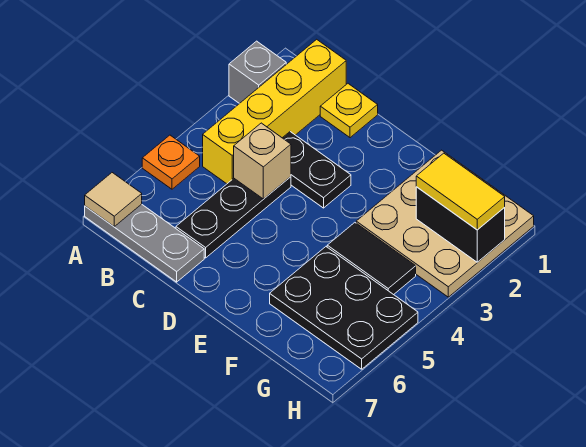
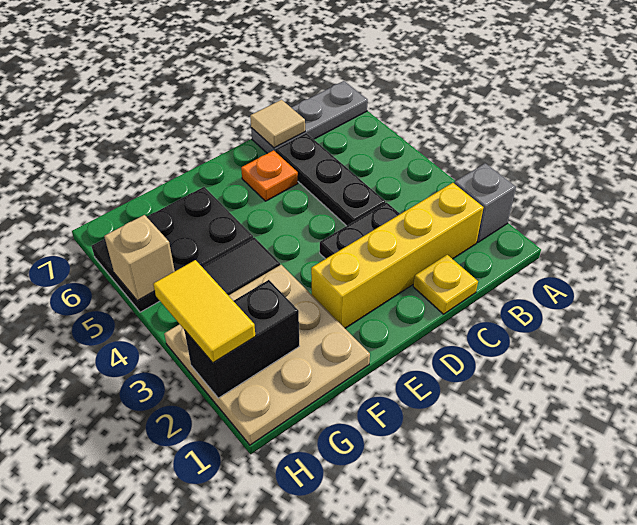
orange plate A5 level 1 -> orange plate D6 level 1
tan tile A7 level 2 -> tan tile C7 level 2
yellow brick B1:B4 level 1 -> yellow brick B2:E2 level 1
tan brick C4 level 2 -> tan brick H5 level 2
yellow tile G2:H2 level 3 -> yellow tile H2:H3 level 3

